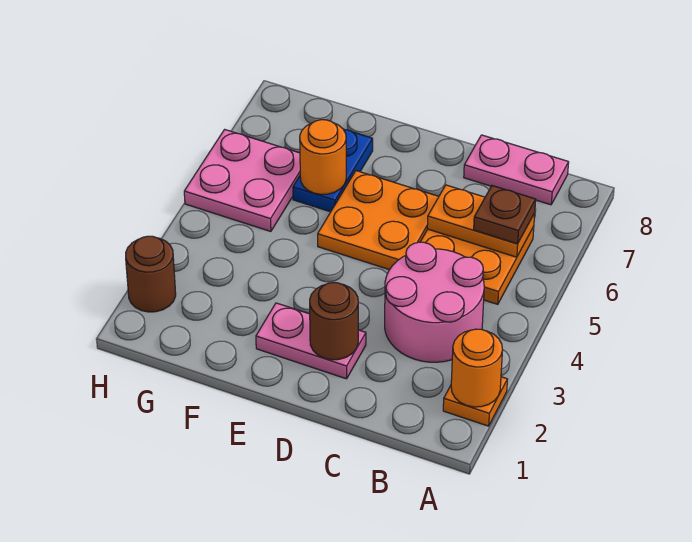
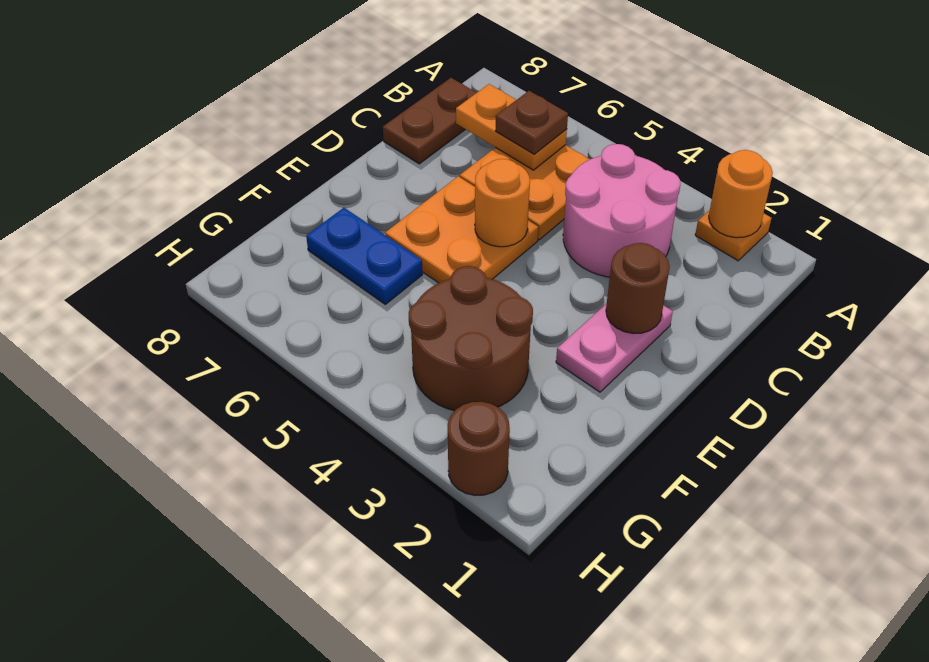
orange plate B6:C6 level 2 -> orange plate B6:B7 level 2
pink plate B8:C8 level 1 -> brown plate B8:C8 level 1
none -> brown round brick F3:G4 level 1
orange round brick F6 level 2 -> orange round brick D5 level 2
pink plate G5:H6 level 1 -> none

